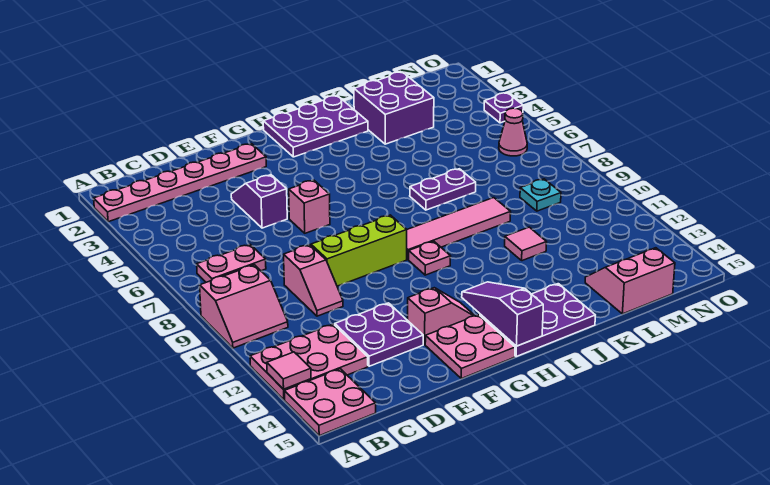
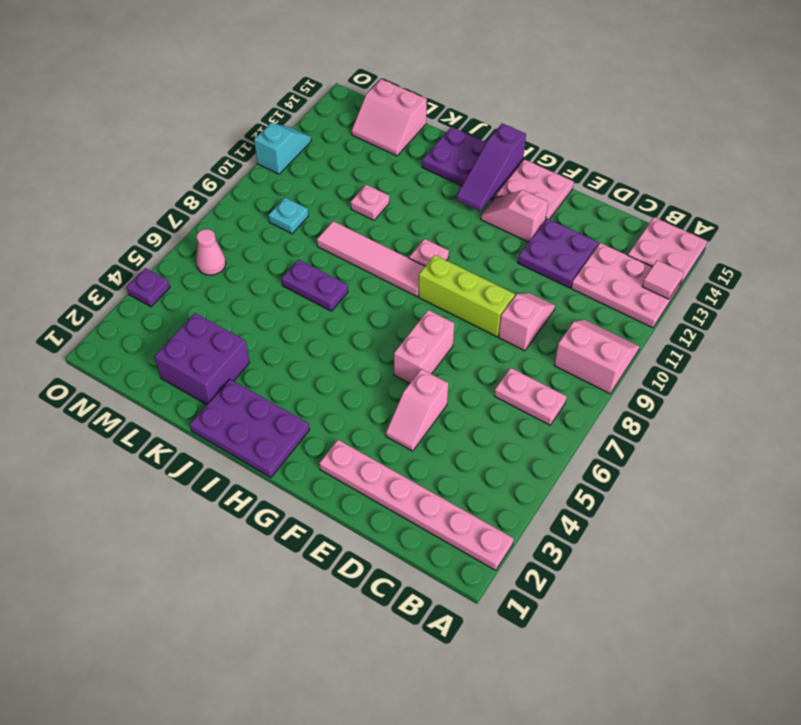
purple slope E4:E5 level 1 top 5 -> pink slope E4:E5 level 1 top 5
pink brick F6 level 1 -> pink brick F6:F7 level 1
pink tile K11 level 1 -> pink plate K11 level 1
none -> cyan slope O11:O12 level 1 top 11

